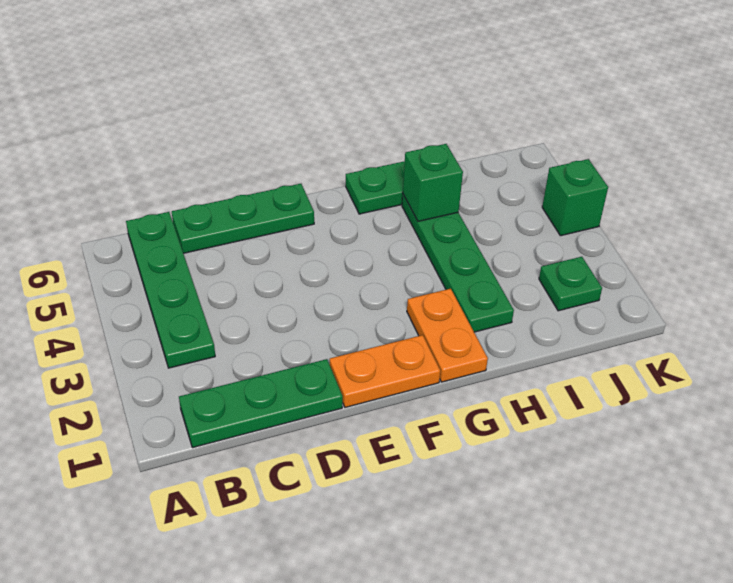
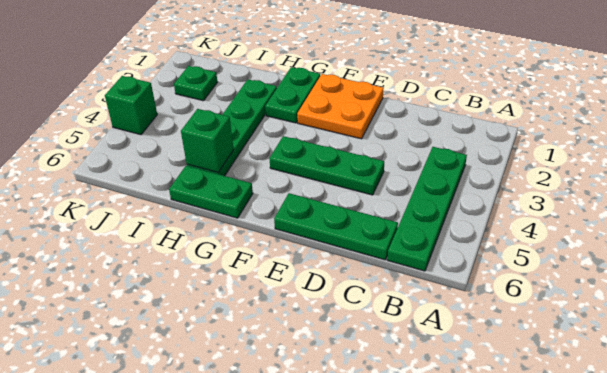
green plate B1:D1 level 1 -> green plate D4:F4 level 1
orange plate E1:F1 level 1 -> orange plate E1:F2 level 1
orange plate G1:G2 level 1 -> green plate G1:G2 level 1

